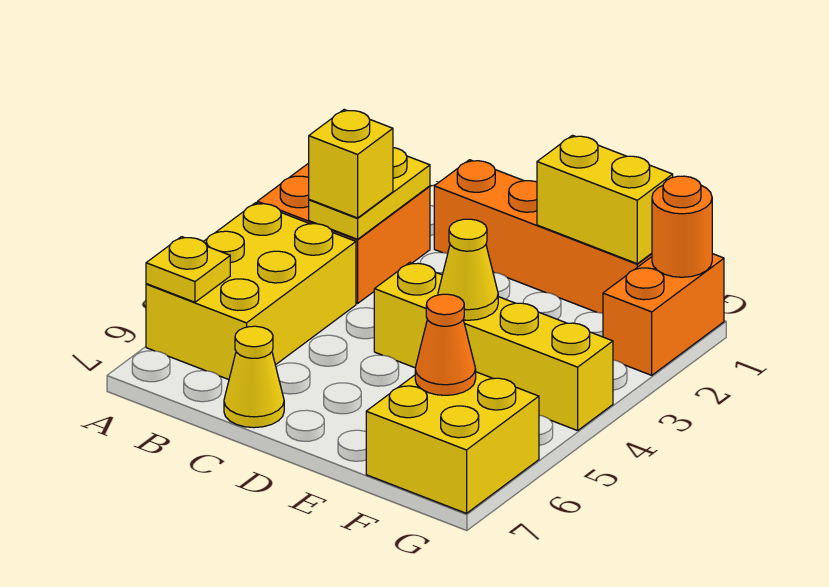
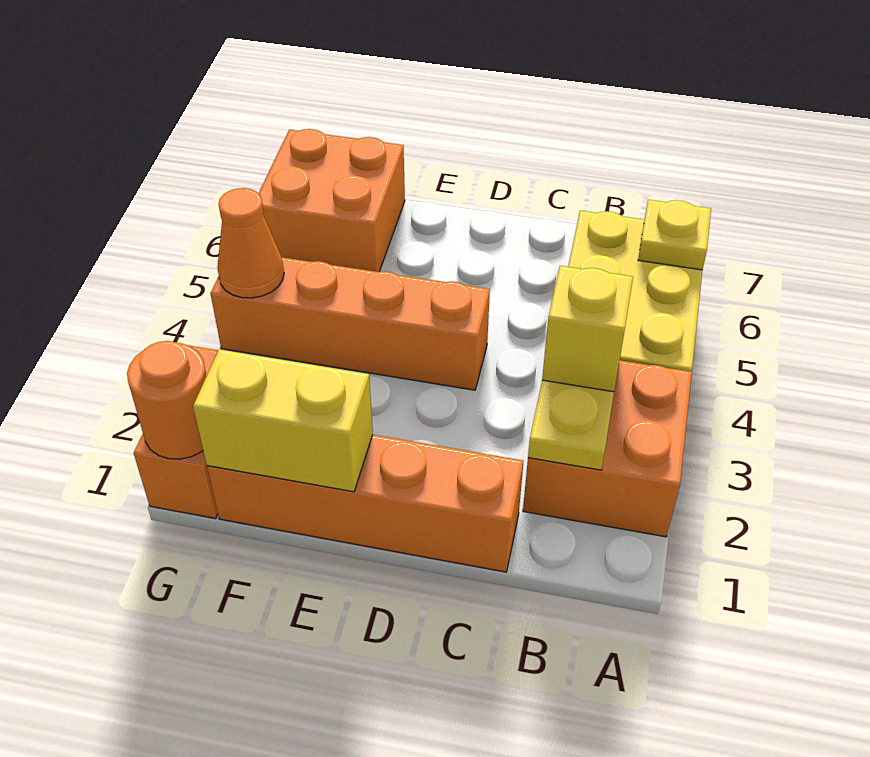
yellow cone C7 level 1 -> none
yellow brick D4:G4 level 1 -> orange brick D4:G4 level 1
yellow cone E4 level 2 -> none
yellow brick F6:G7 level 1 -> orange brick F6:G7 level 1
orange cone F6 level 2 -> orange cone G4 level 2

